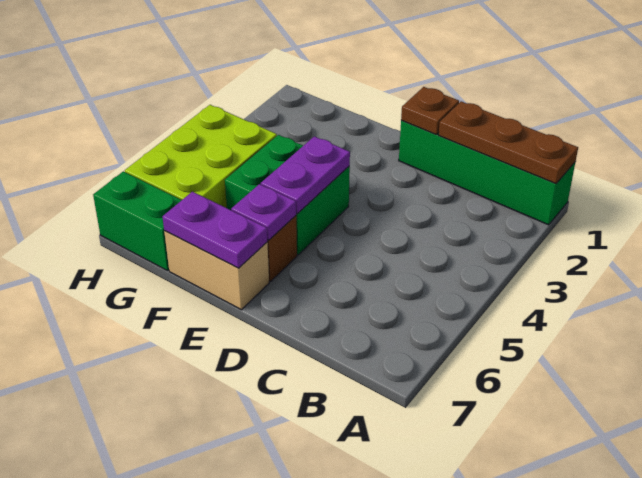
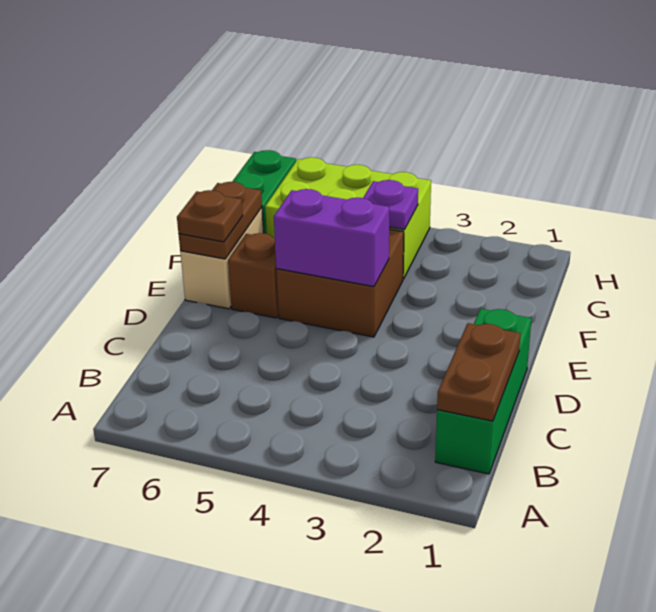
green brick A1:D1 level 1 -> green brick B1:D1 level 1
brown plate A1:C1 level 2 -> brown plate B1:C1 level 2
brown plate D1 level 2 -> brown plate E7 level 3
green brick E4:F5 level 1 -> brown brick E4:F5 level 1
purple plate E4:E5 level 2 -> purple brick E4:E5 level 2
purple plate E6 level 2 -> purple plate G4 level 2
purple plate E7:F7 level 2 -> brown plate E7:F7 level 2

